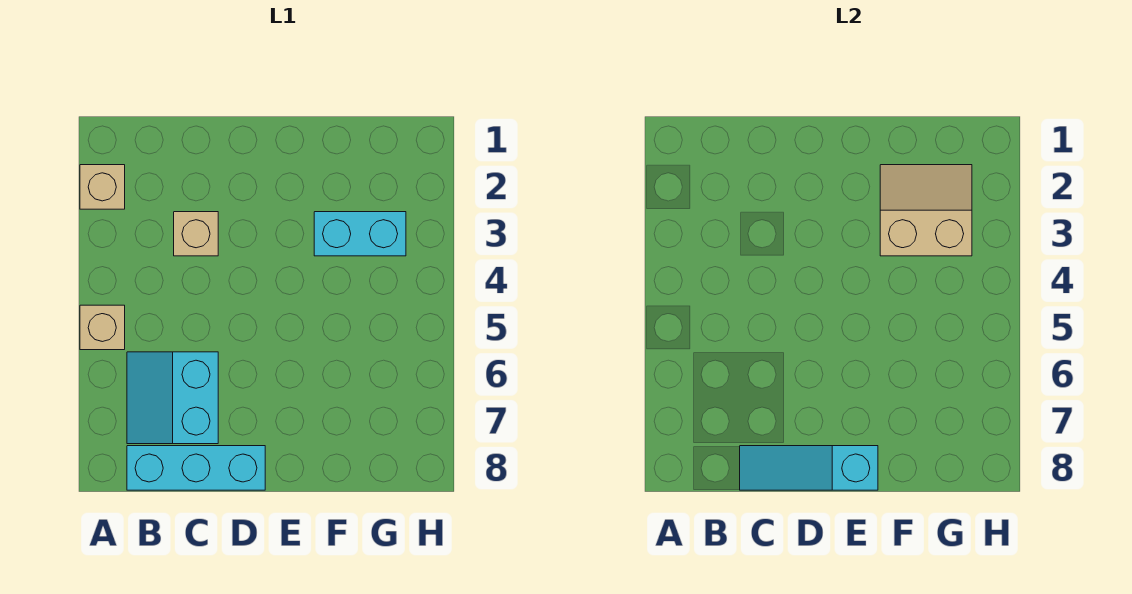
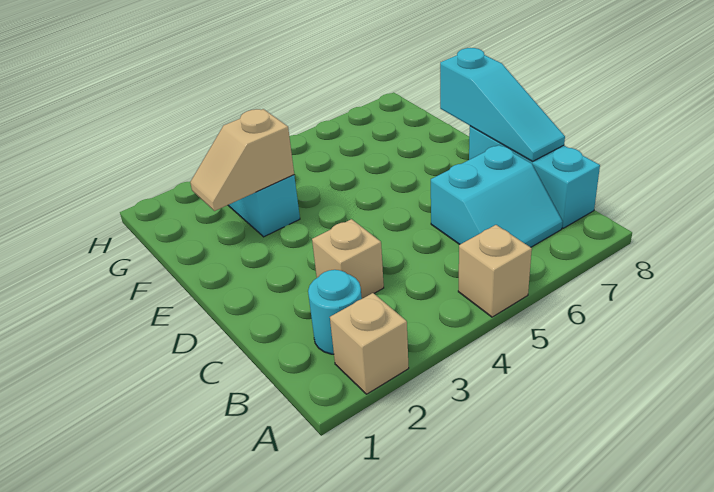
none -> cyan round brick B2 level 1
tan slope F2:G3 level 2 top 3 -> tan slope F2:F3 level 2 top 3

